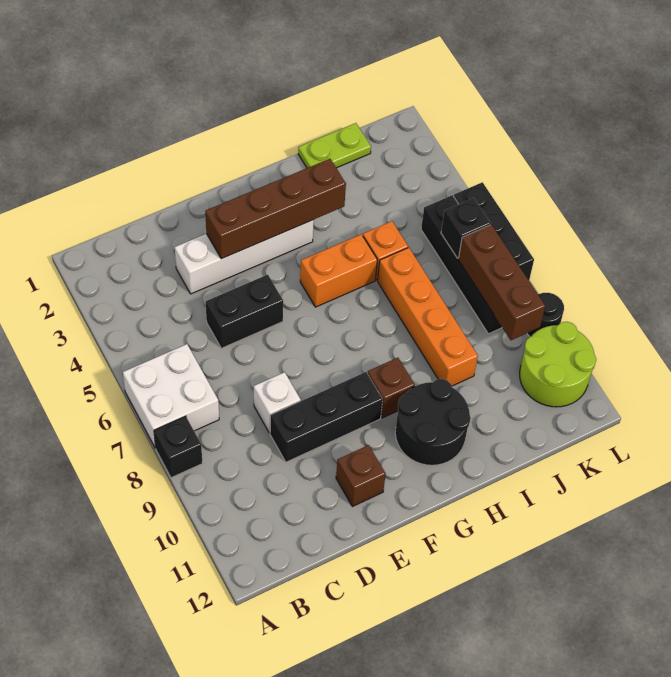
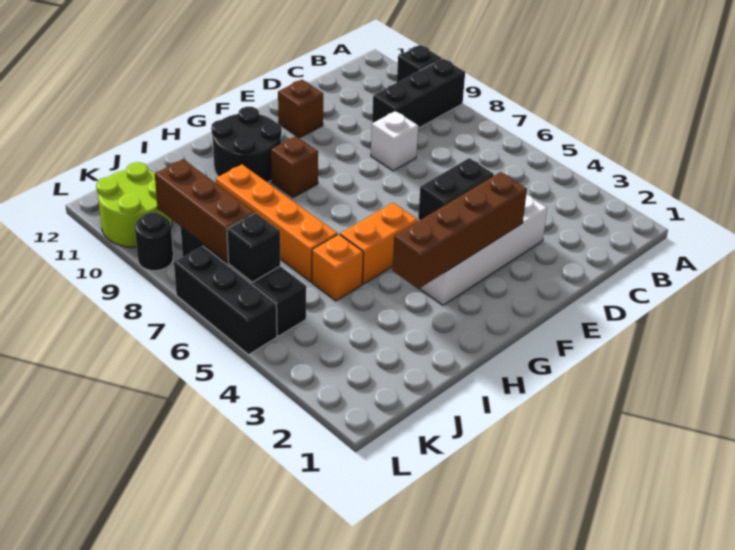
white brick A6:B7 level 1 -> none
black brick A8 level 1 -> black brick A10 level 1
black brick D9:F9 level 1 -> black brick A9:C9 level 1
lime plate I1:J1 level 1 -> none

